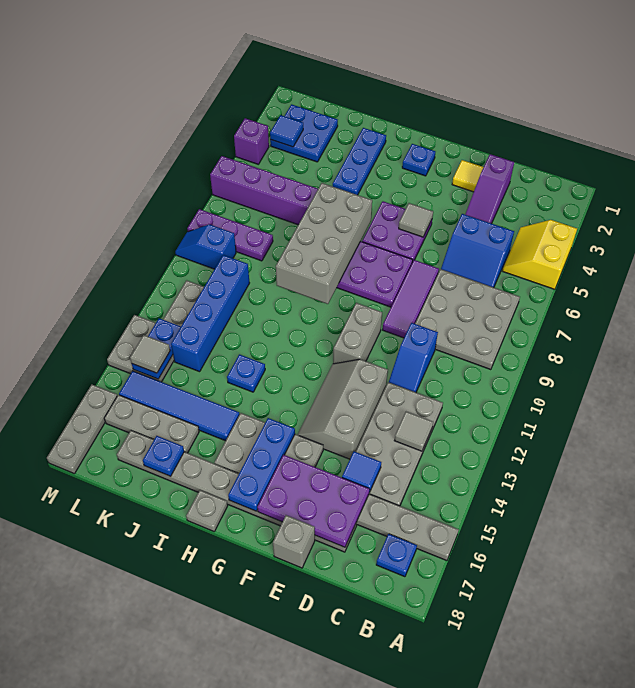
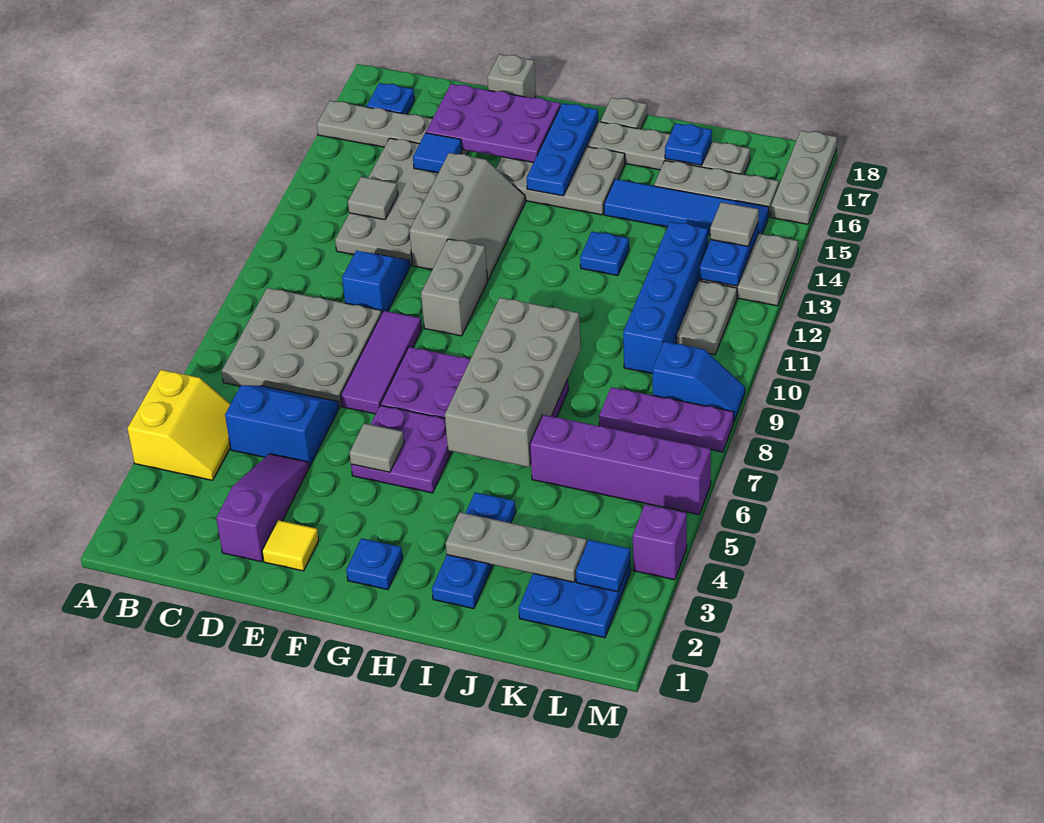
none -> grey plate I3:K3 level 2

